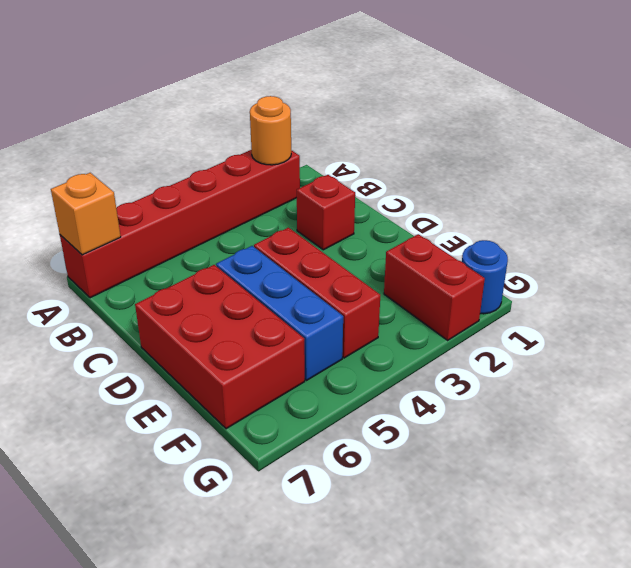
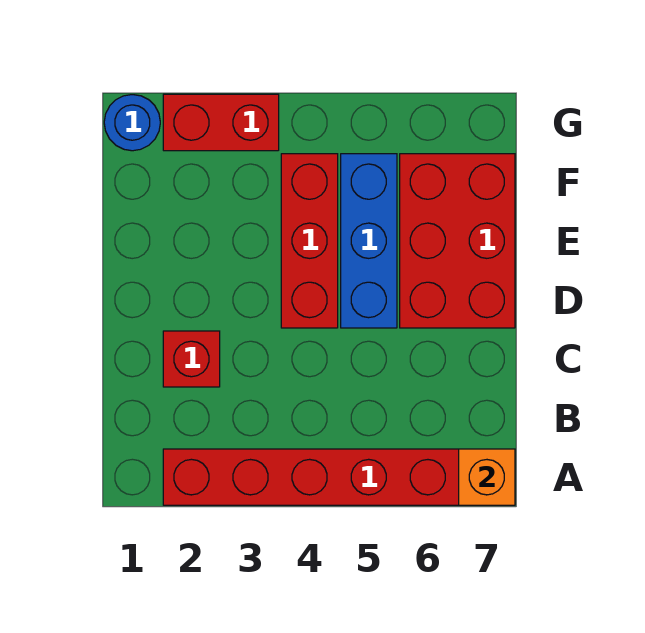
orange round brick A2 level 2 -> none
red brick F2:G2 level 1 -> red brick G2:G3 level 1

